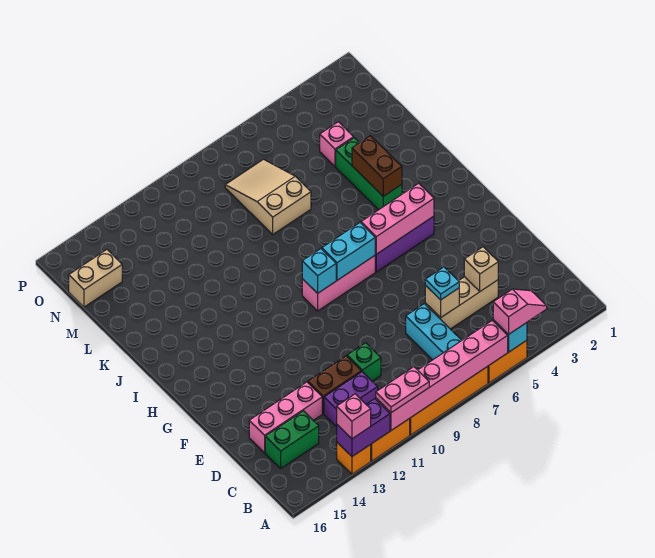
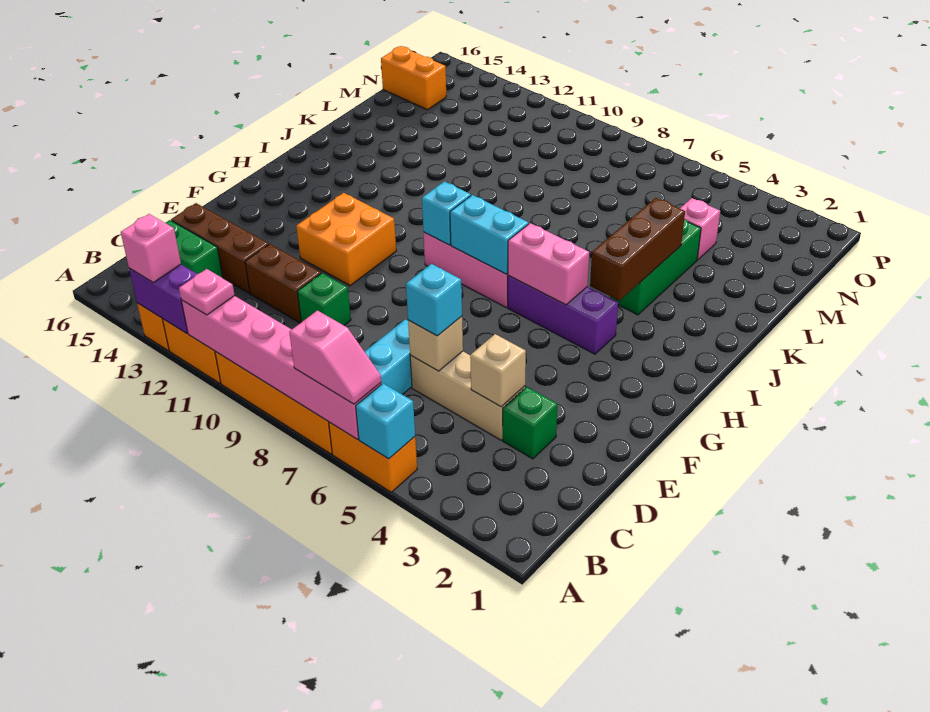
pink slope A4:A5 level 3 top 5 -> pink slope A6:A7 level 3 top 7
pink plate A10:A11 level 3 -> pink plate A11 level 3
purple brick C11:C12 level 1 -> none
none -> green brick D3 level 1
cyan plate D6 level 3 -> cyan brick D6 level 3
pink brick D13:D15 level 1 -> brown brick D13:D15 level 1
none -> orange brick F11:G12 level 1
pink brick H4:H6 level 2 -> pink brick H5:H6 level 2
brown brick J4:K4 level 2 -> brown brick I4:K4 level 2
tan slope L7:N8 level 1 top L -> none
tan brick N15:N16 level 1 -> orange brick N15:N16 level 1

